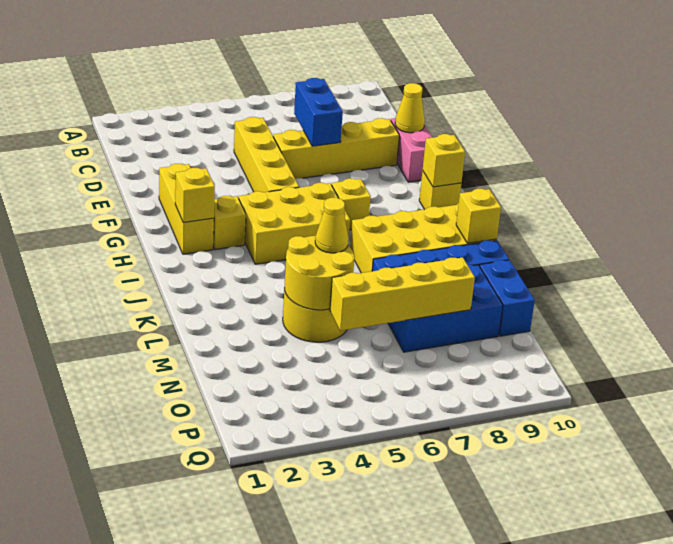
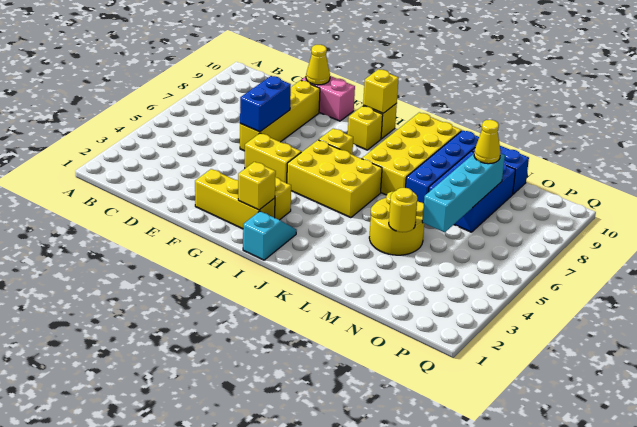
yellow brick D5:G5 level 1 -> yellow brick F5:G5 level 1
blue brick D7:E7 level 2 -> blue brick E6:E7 level 2
yellow brick H4:I6 level 1 -> yellow brick H5:J6 level 1
none -> cyan slope I1:I2 level 1 top 1
yellow brick K10 level 2 -> yellow brick H9 level 1
yellow round brick L4:M5 level 2 -> yellow round brick M4 level 2
yellow cone L5 level 3 -> yellow cone N8 level 3
yellow brick N5:N8 level 2 -> cyan brick N5:N8 level 2

